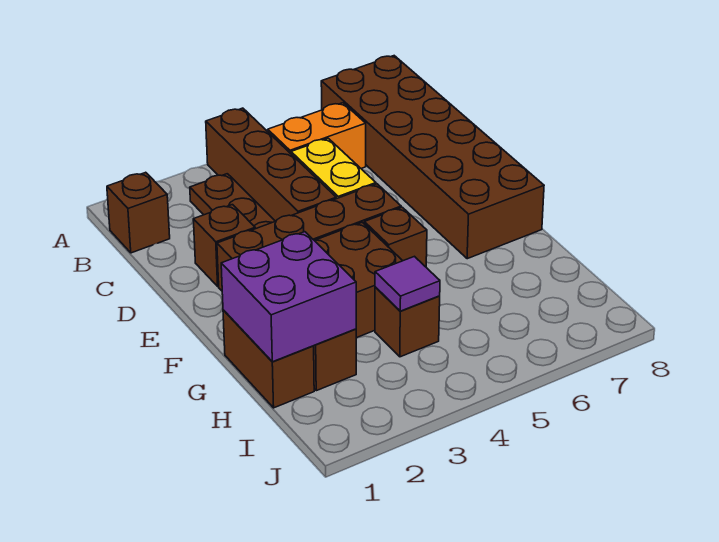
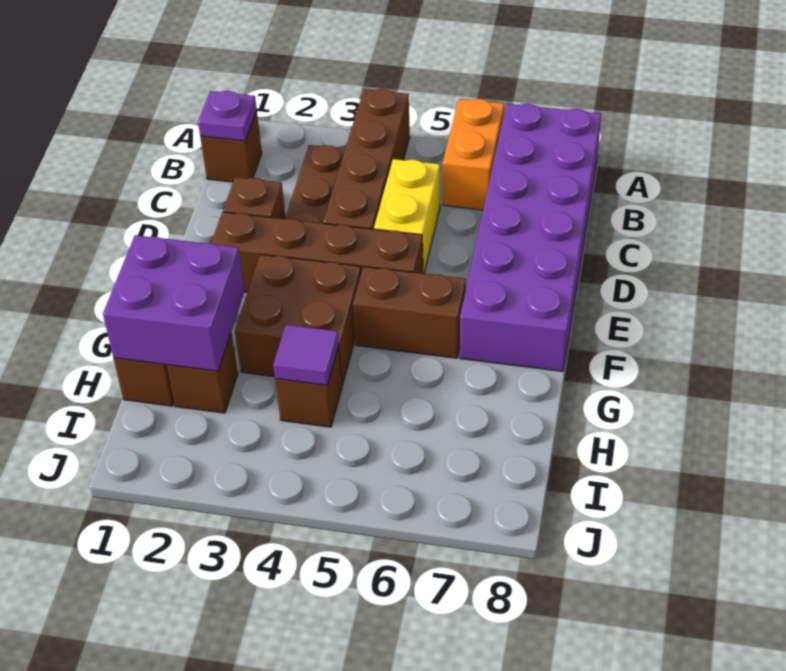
brown brick A7:F8 level 1 -> purple brick A7:F8 level 1
none -> purple plate B1 level 2
orange brick B5:B6 level 1 -> orange brick A6:B6 level 1
brown brick F5 level 1 -> brown brick F5:F6 level 1

